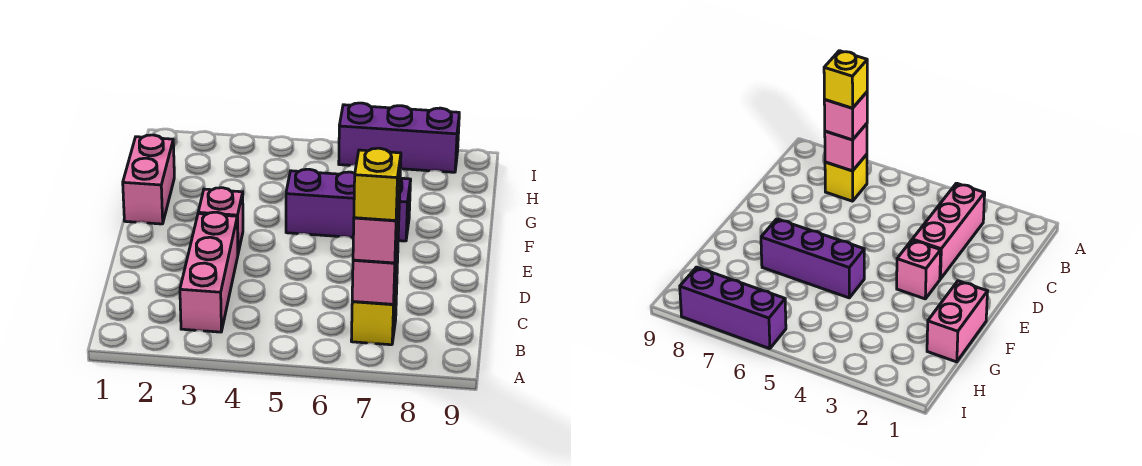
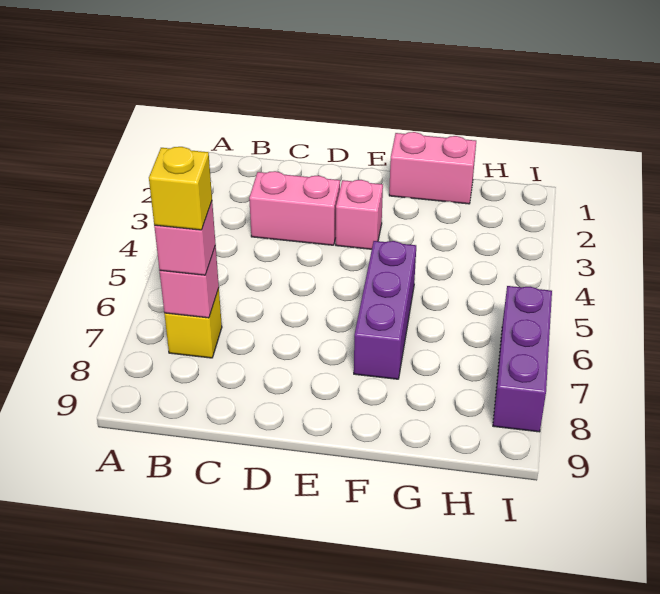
pink brick B3:D3 level 1 -> pink brick C3:D3 level 1

